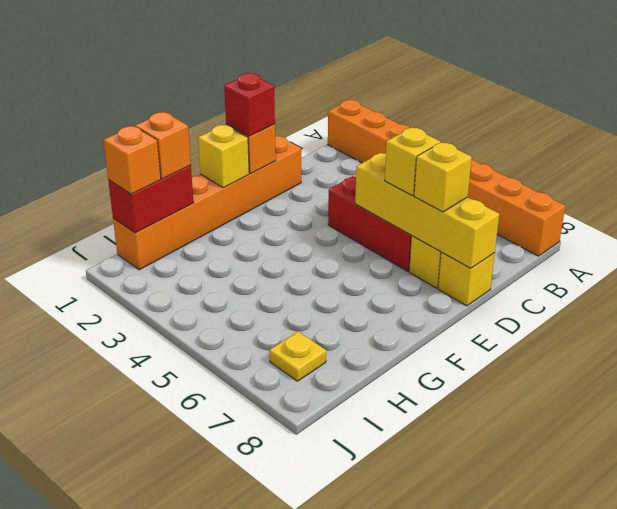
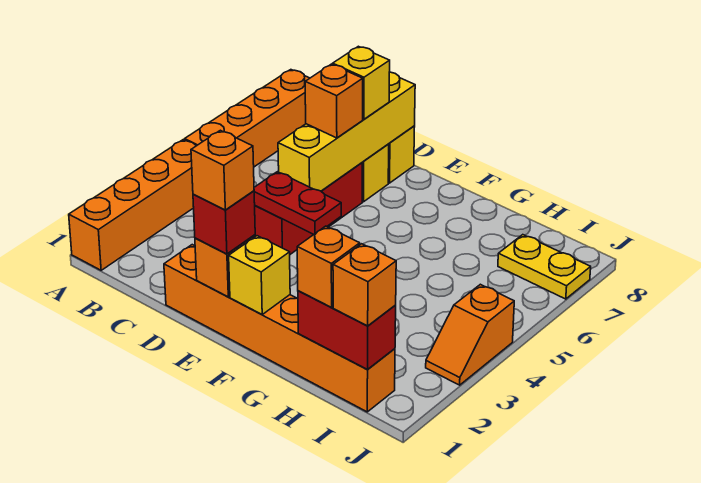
none -> red plate D4:E4 level 2
yellow brick D6 level 3 -> orange brick D6 level 3
none -> orange brick E1 level 4
yellow plate I7 level 1 -> yellow plate I7:J7 level 1
none -> orange slope J3:J4 level 1 top 4

